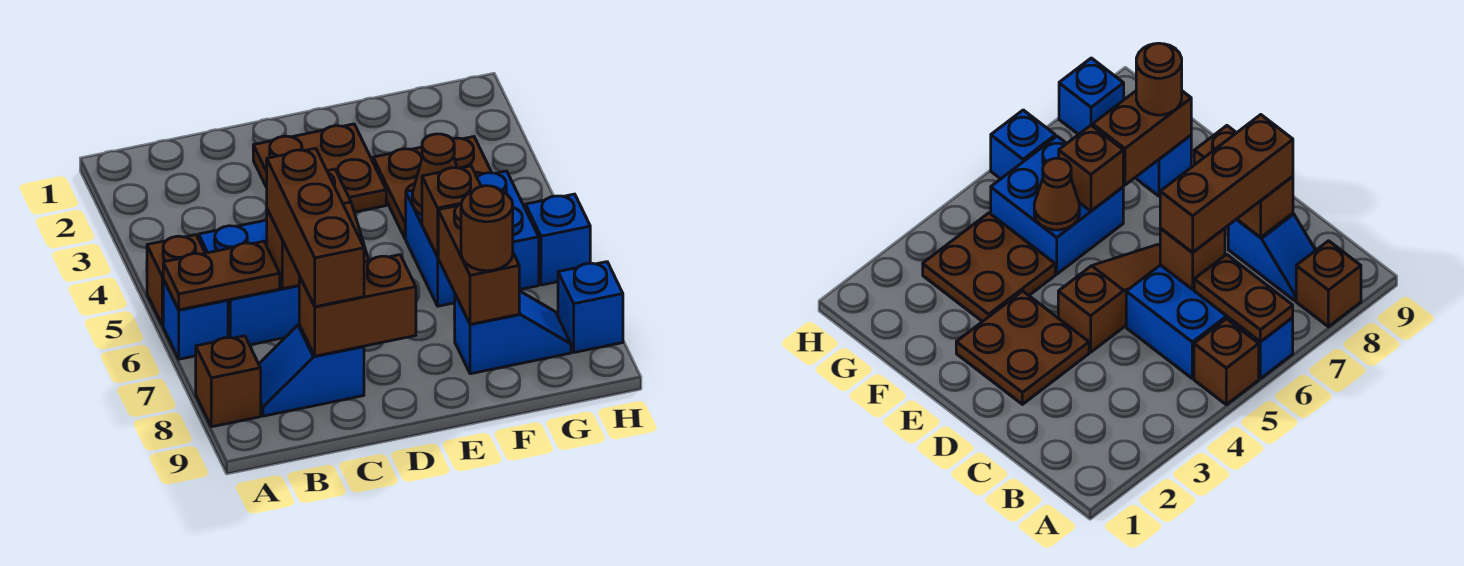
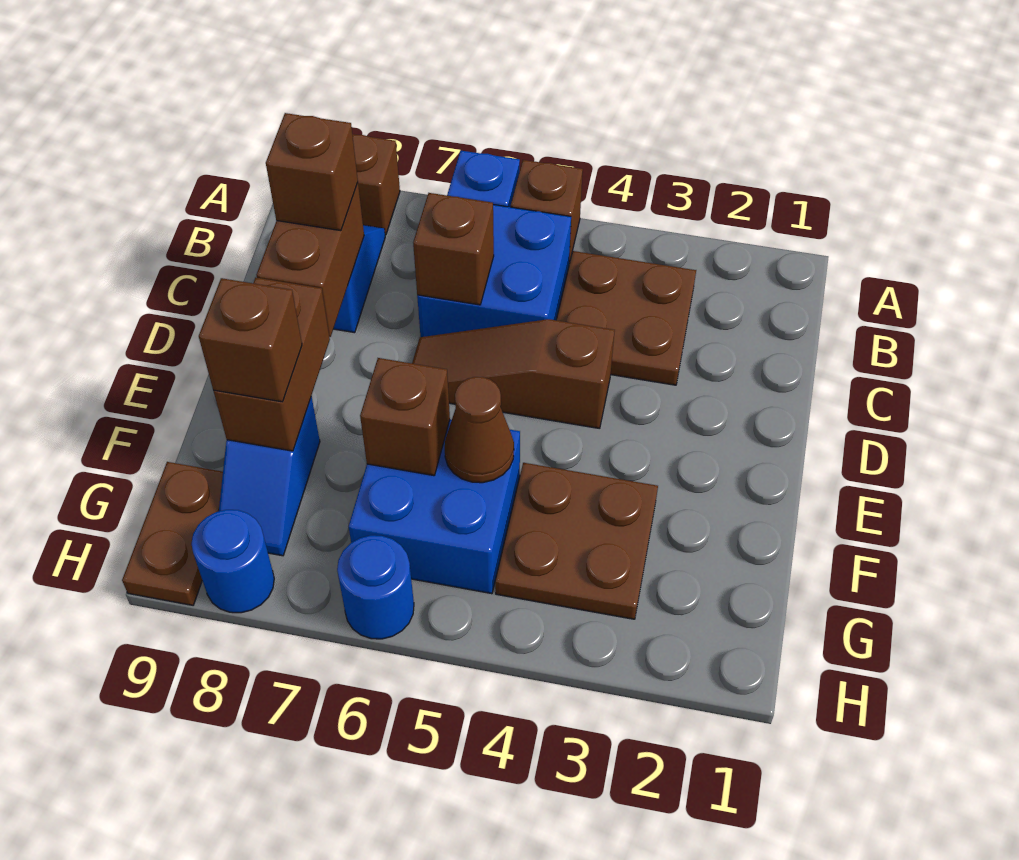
brown plate A6:B6 level 2 -> brown plate G9:H9 level 1
brown brick C6:C8 level 3 -> brown brick C8 level 3
brown plate D2:E3 level 1 -> brown plate B3:C4 level 1
brown brick F7:F8 level 2 -> brown brick E8:F8 level 2
brown round brick F8 level 3 -> brown brick F8 level 3
blue brick H6 level 1 -> blue round brick H6 level 1
blue brick H8 level 1 -> blue round brick H8 level 1

